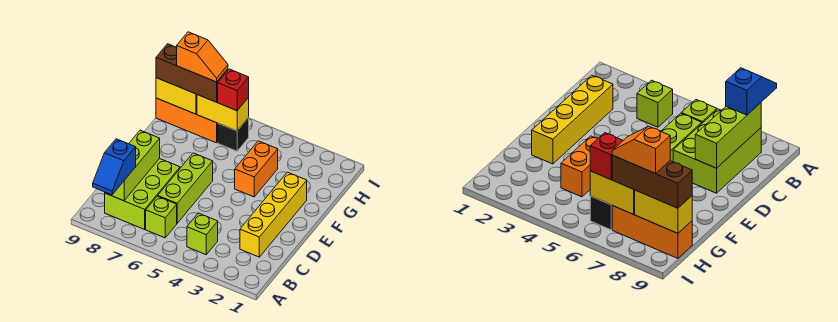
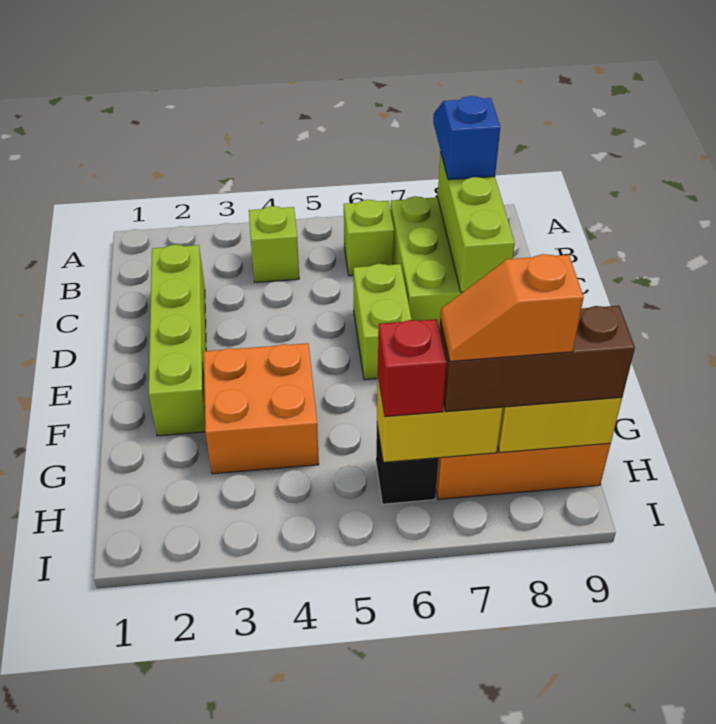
yellow brick C2:F2 level 1 -> lime brick C2:F2 level 1
lime brick C6:E6 level 1 -> lime brick D6:E6 level 1
orange brick F4:G4 level 1 -> orange brick F3:G4 level 1

